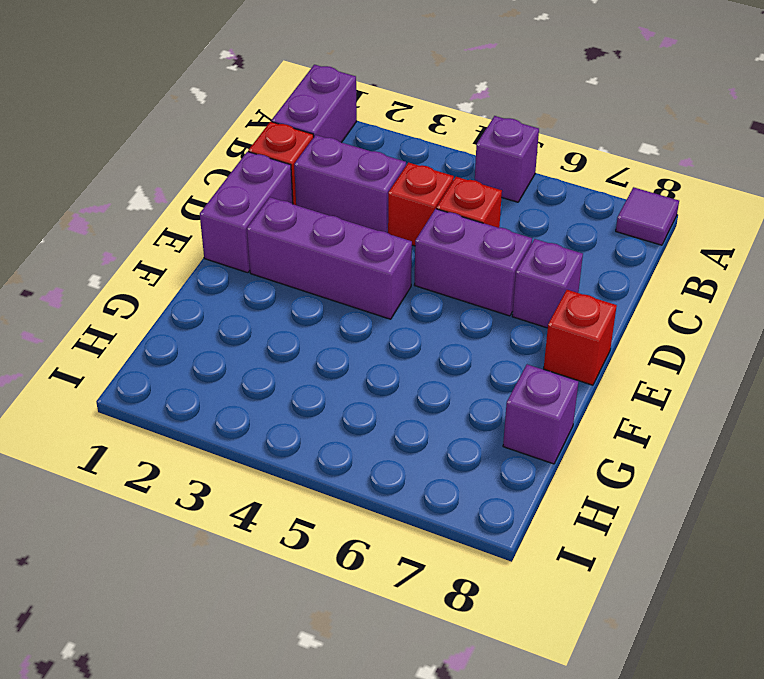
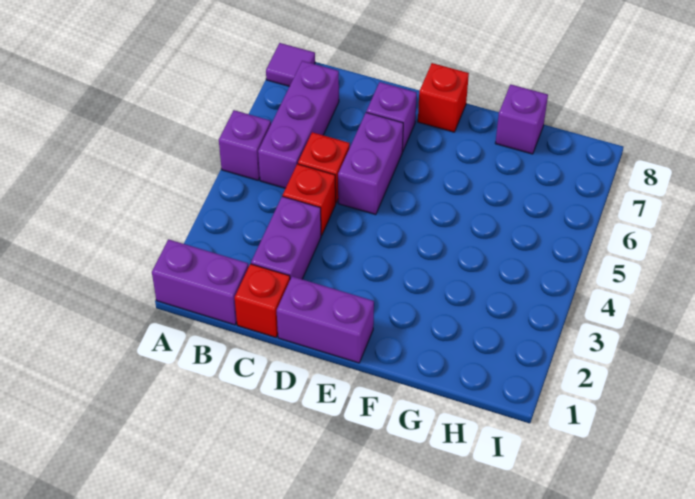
purple brick E2:E4 level 1 -> purple brick B5:B7 level 1

